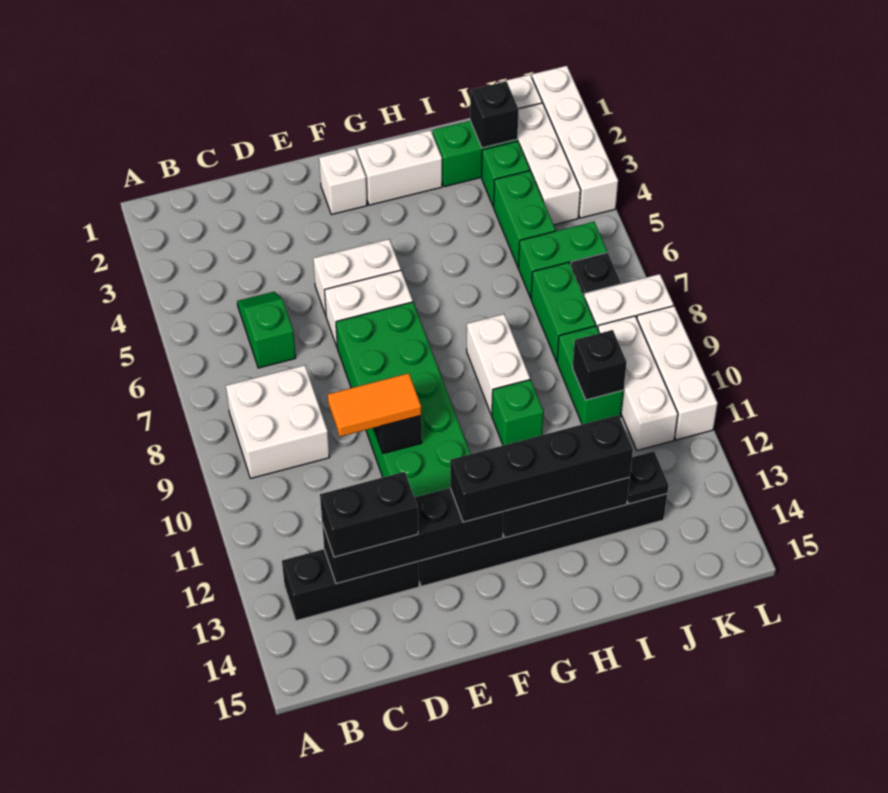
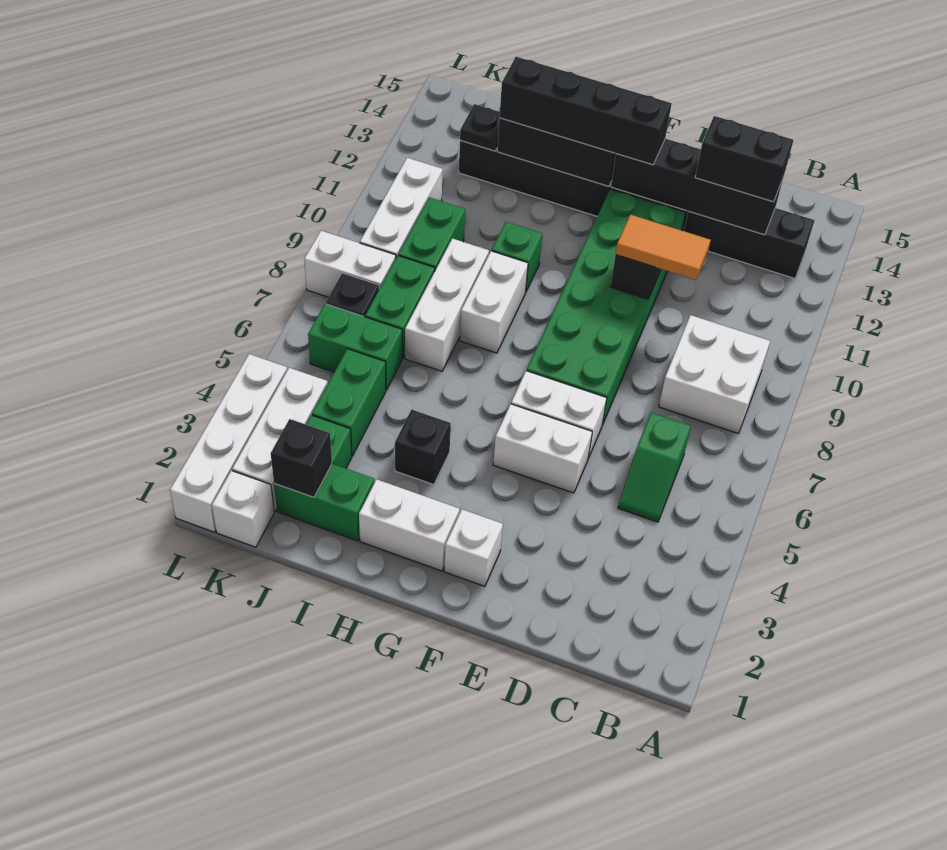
black brick J10 level 2 -> black brick H4 level 1
white brick L9:L11 level 1 -> white brick I7:I9 level 1

